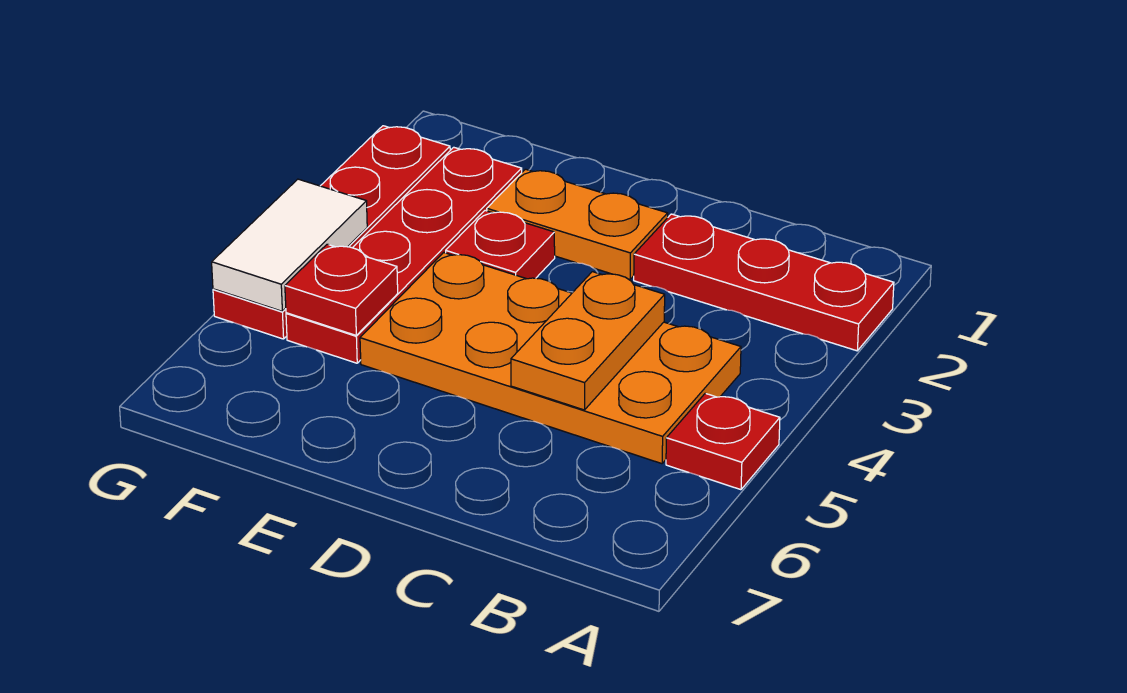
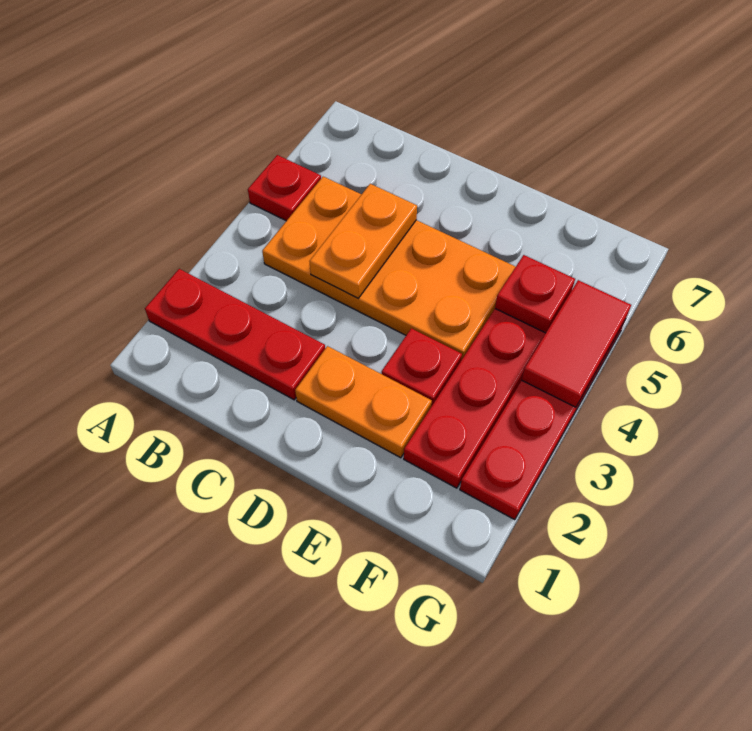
white tile G4:G5 level 2 -> red tile G4:G5 level 2

